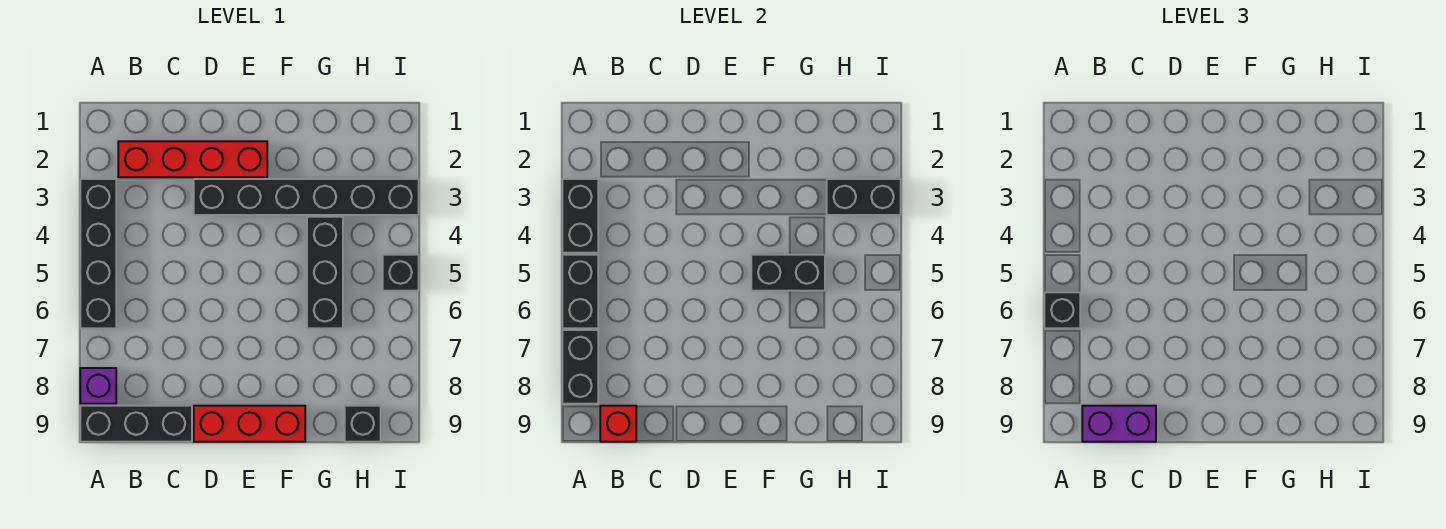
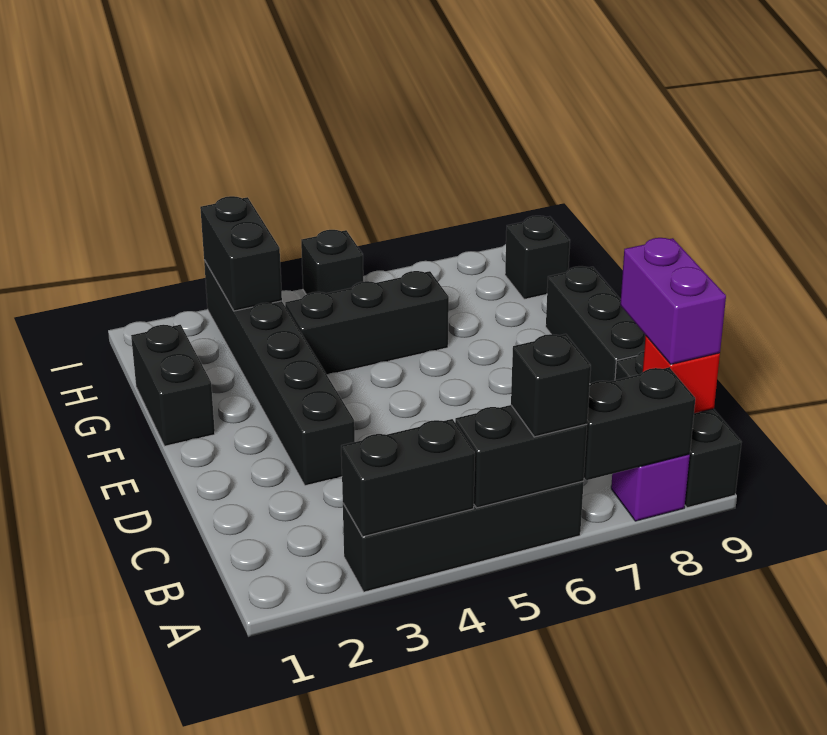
red brick B2:E2 level 1 -> none
red brick D9:F9 level 1 -> black brick D9:F9 level 1
black brick F5:G5 level 2 -> black brick F1:G1 level 1

